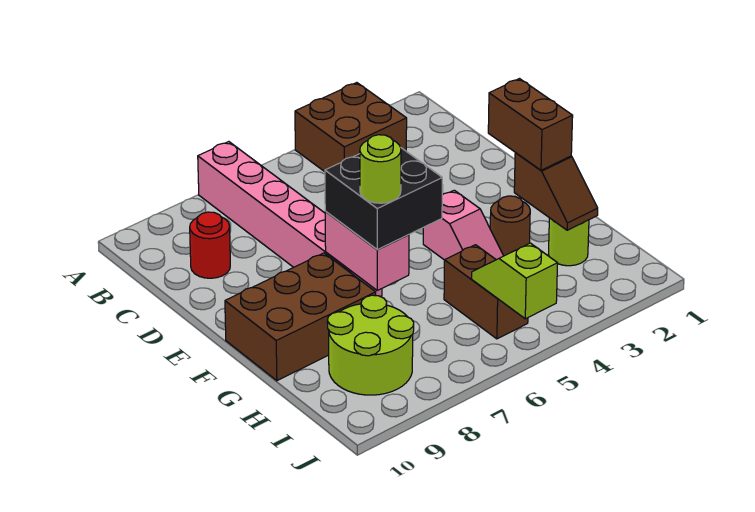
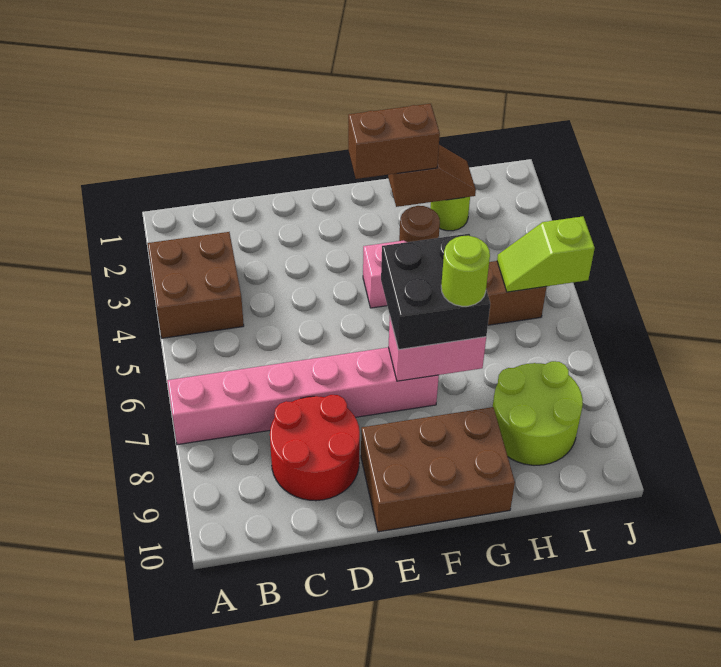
red round brick C9 level 1 -> red round brick C8:D9 level 1
brown brick F8:G10 level 1 -> brown brick E9:G10 level 1

